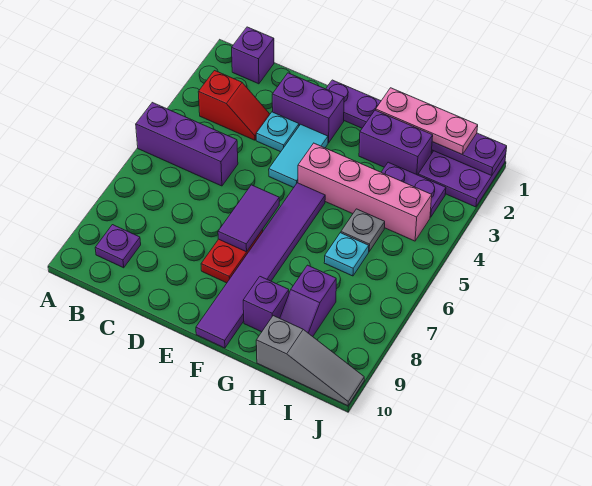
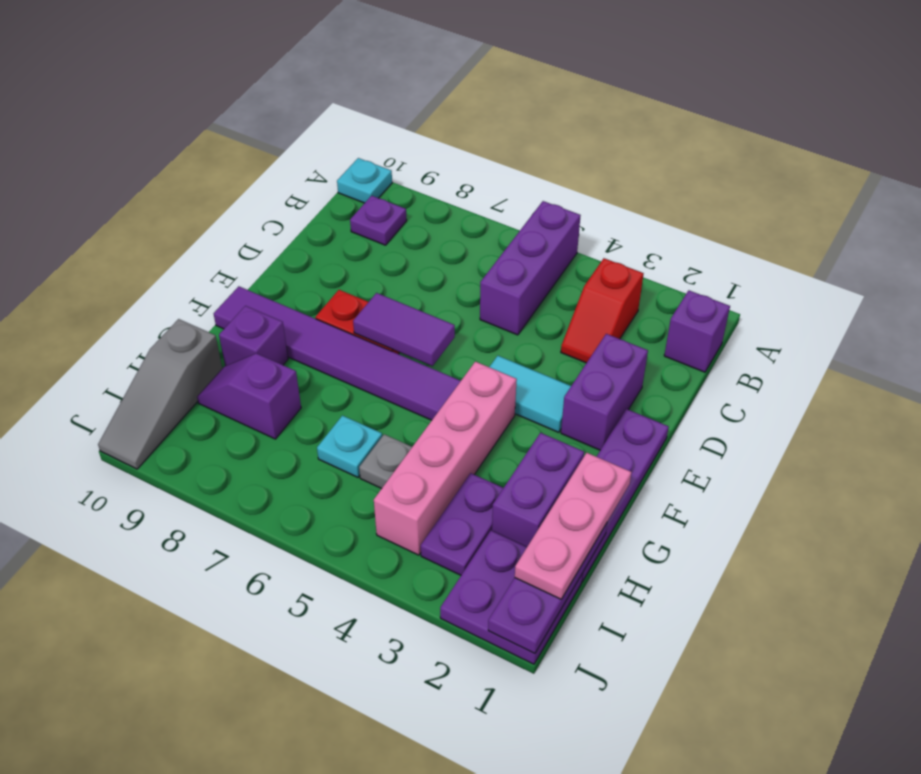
cyan plate D3 level 1 -> cyan plate A10 level 1

